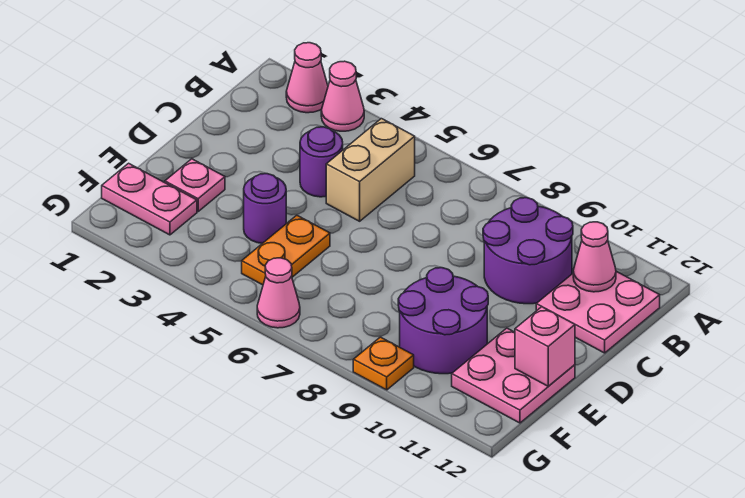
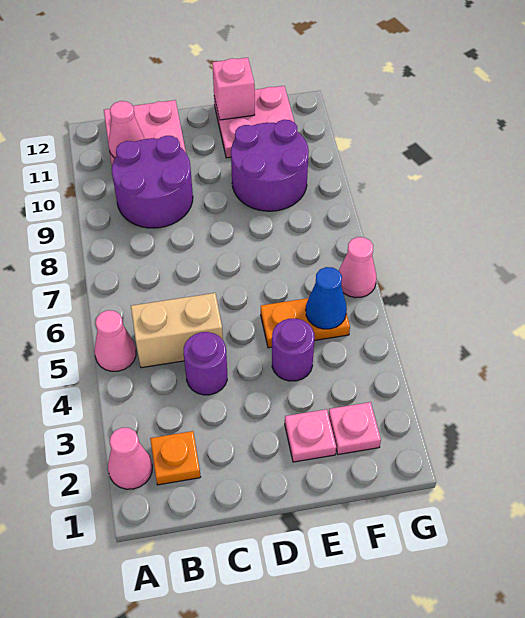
pink cone A3 level 1 -> pink cone A5 level 1
pink plate F1:F2 level 1 -> pink plate F2 level 1
none -> blue cone F5 level 2
orange plate G9 level 1 -> orange plate B2 level 1

